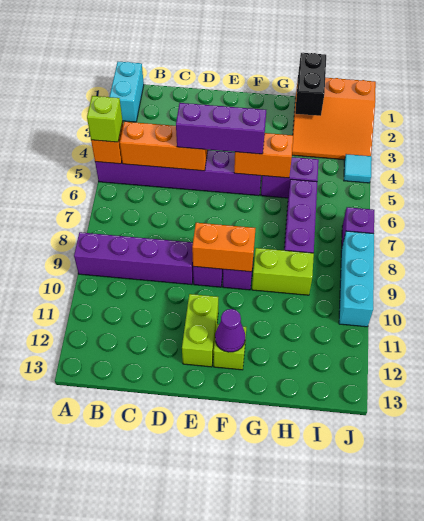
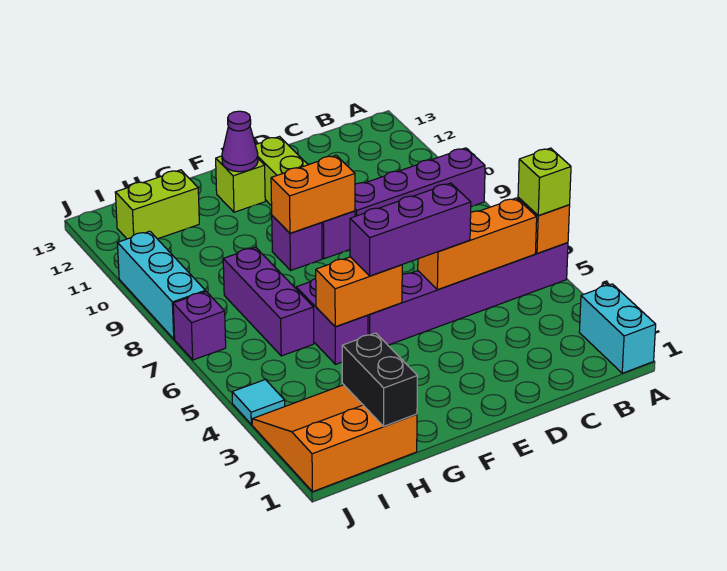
purple brick G5:H5 level 1 -> purple brick G5:G6 level 1
lime brick G9:H9 level 1 -> lime brick H12:I12 level 1

